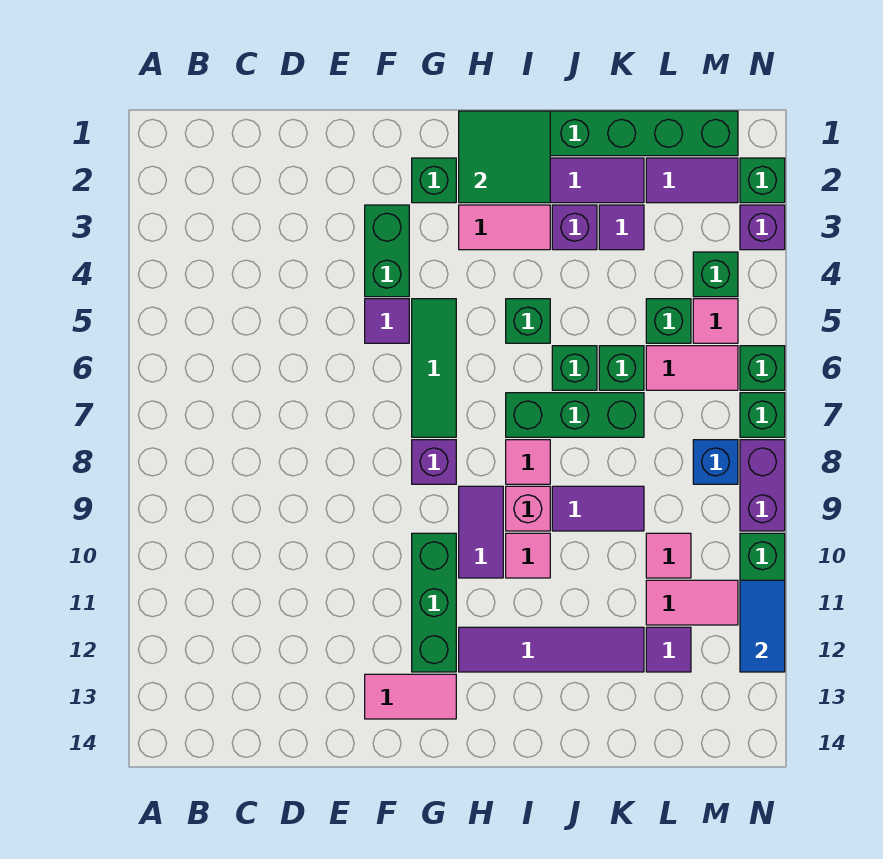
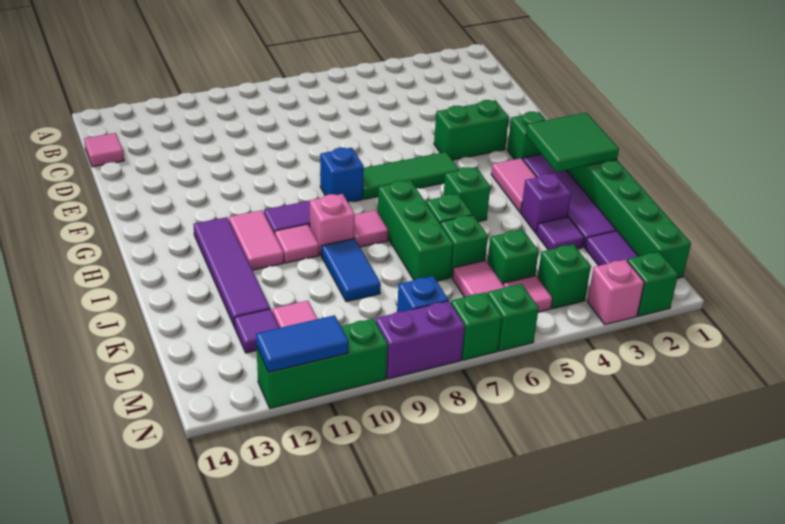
purple tile F5 level 1 -> none
pink tile F13:G13 level 1 -> pink tile H11:I11 level 1
purple brick G8 level 1 -> blue brick G8 level 1
green brick G10:G12 level 1 -> none
purple tile J9:K9 level 1 -> blue tile J9:K9 level 1
pink tile L10 level 1 -> pink tile C14 level 1
purple brick N3 level 1 -> pink brick N3 level 1

